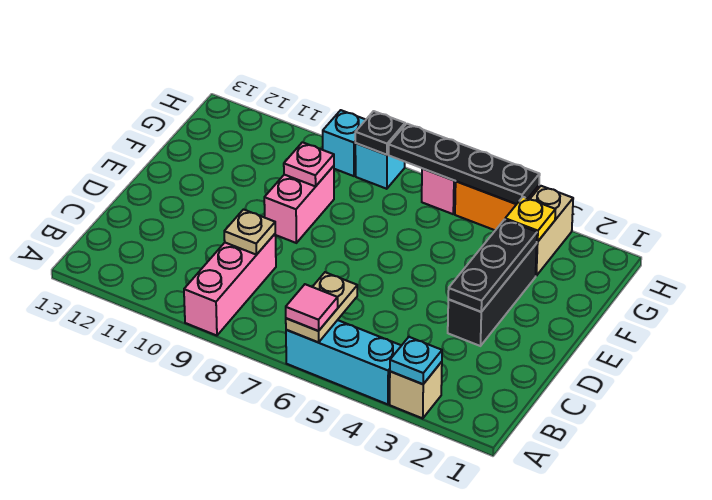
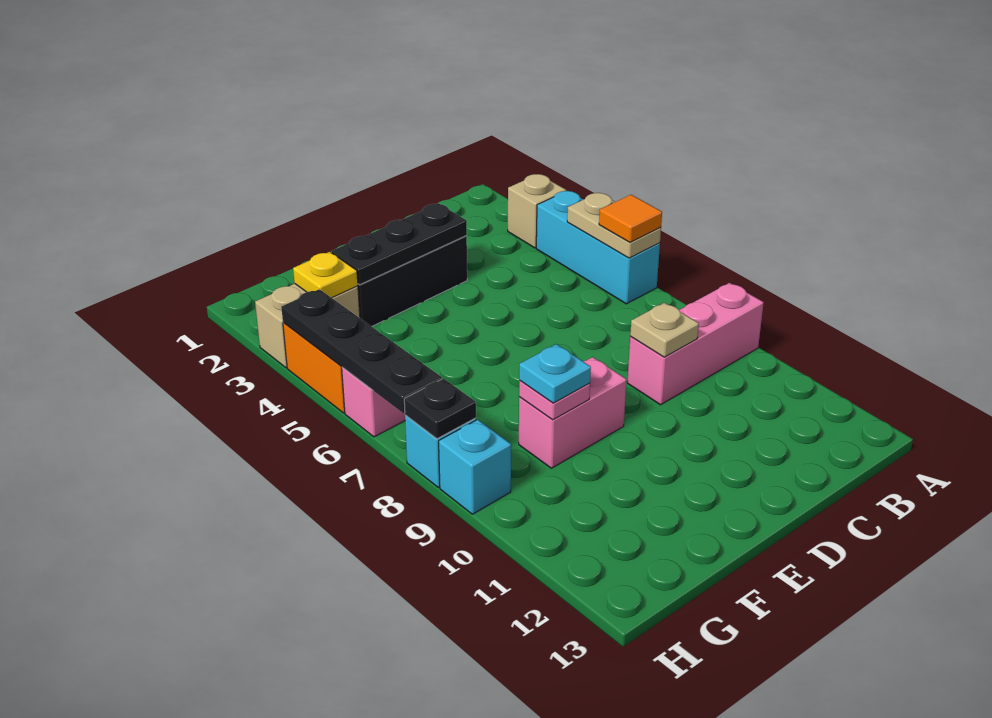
cyan plate A3 level 2 -> cyan plate F9 level 3
tan plate A6:B6 level 2 -> tan plate A5:A6 level 2
pink tile A6 level 3 -> orange tile A6 level 3

